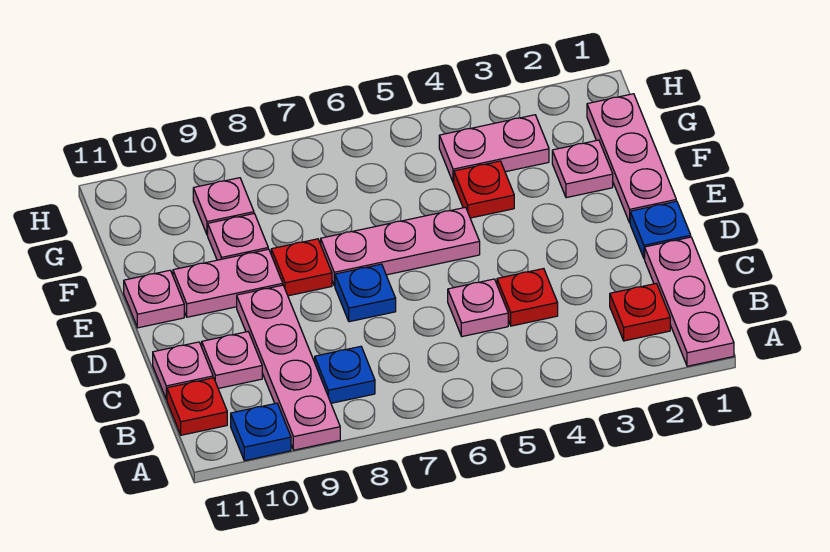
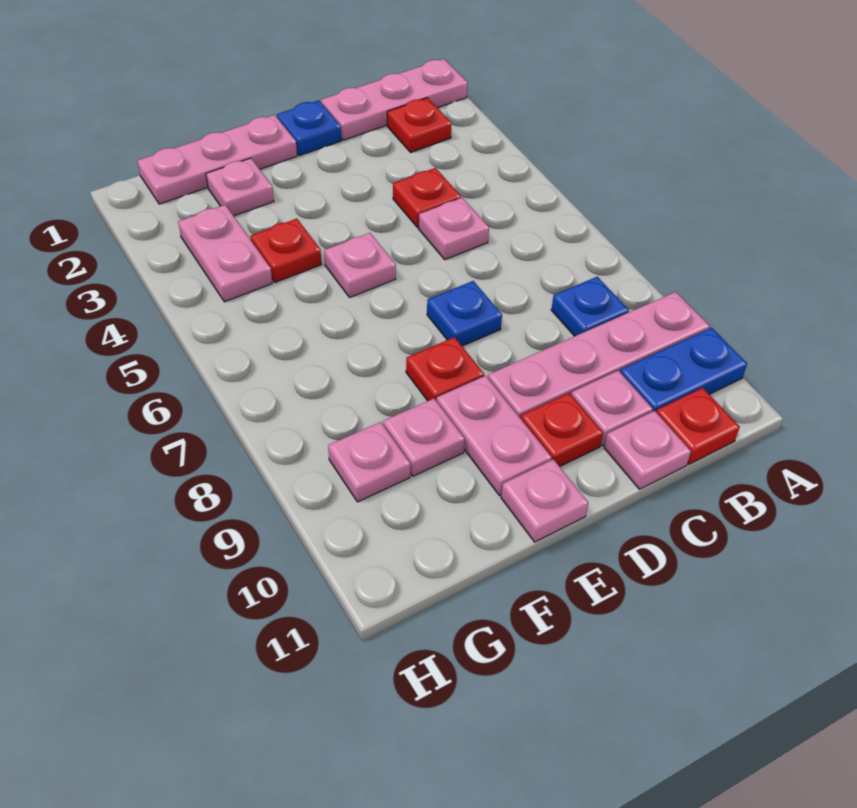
blue plate A10 level 1 -> blue plate A10:B10 level 1
none -> red plate D10 level 1
pink plate E5:E7 level 1 -> pink plate E5 level 1

